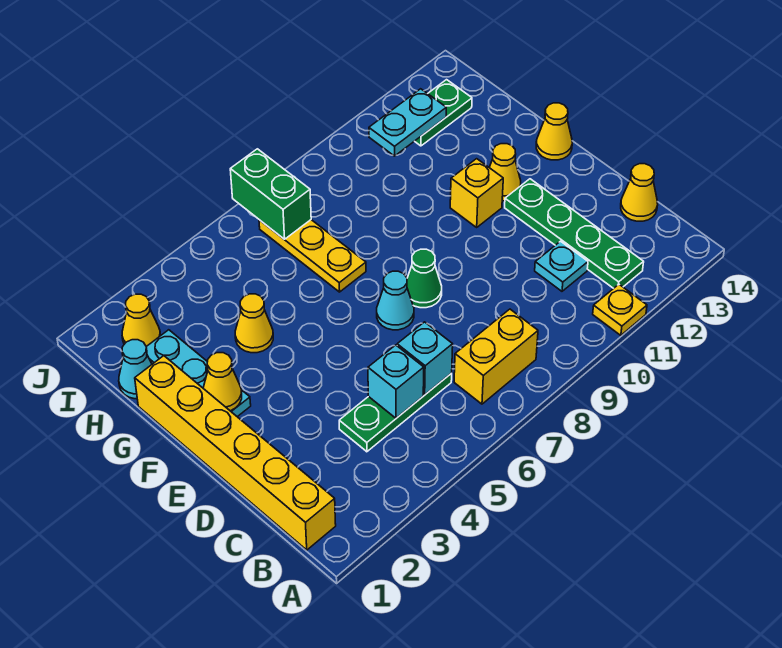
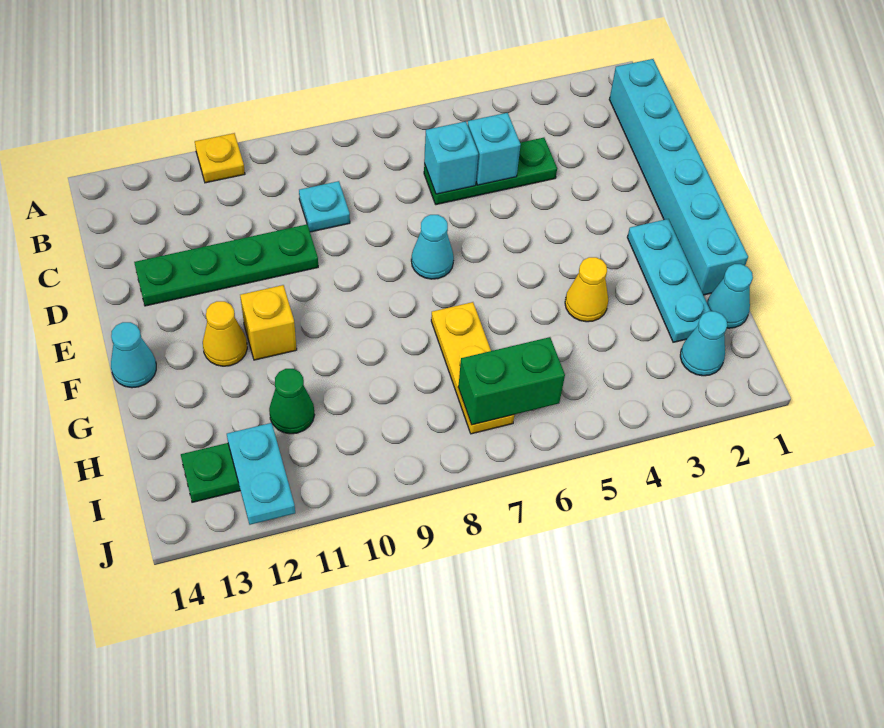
yellow brick B1:G1 level 1 -> cyan brick B1:G1 level 1
yellow brick B7:B8 level 1 -> none
green plate B12:E12 level 1 -> green plate D10:D13 level 1
cyan plate C11 level 1 -> cyan plate C9 level 1
yellow cone C14 level 1 -> none
green cone E8 level 1 -> green cone H11 level 1
yellow cone F2 level 2 -> none
yellow cone F14 level 1 -> cyan cone F14 level 1
yellow cone I2 level 1 -> cyan cone I2 level 1
green brick I7:J7 level 2 -> green brick I6:I7 level 2
cyan plate I11:I12 level 2 -> cyan plate I12:J12 level 2

